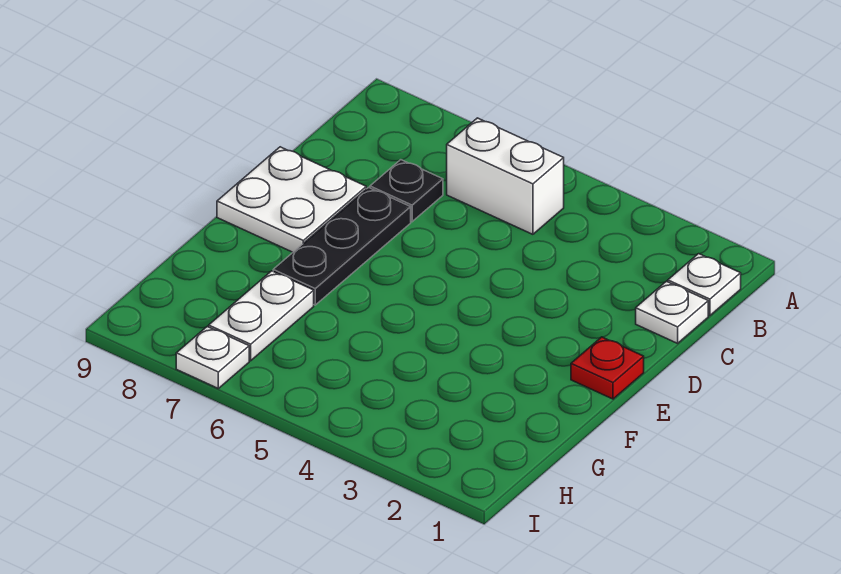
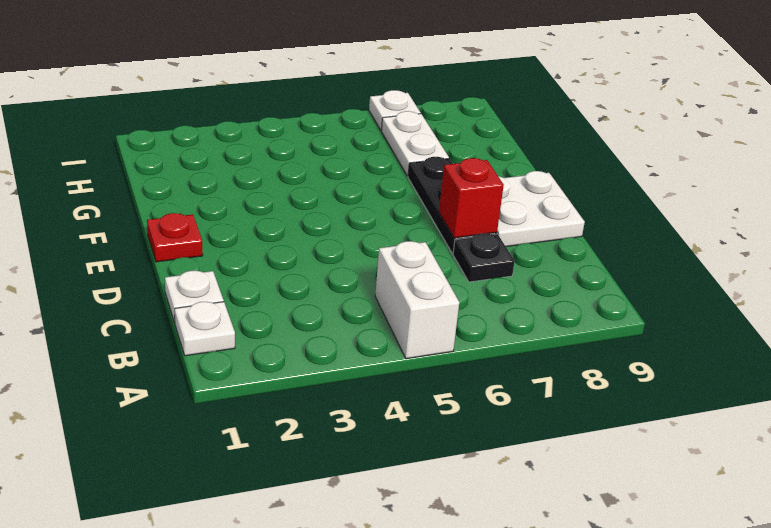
white brick B5:B6 level 1 -> white brick A5:B5 level 1
none -> red brick D7 level 2

